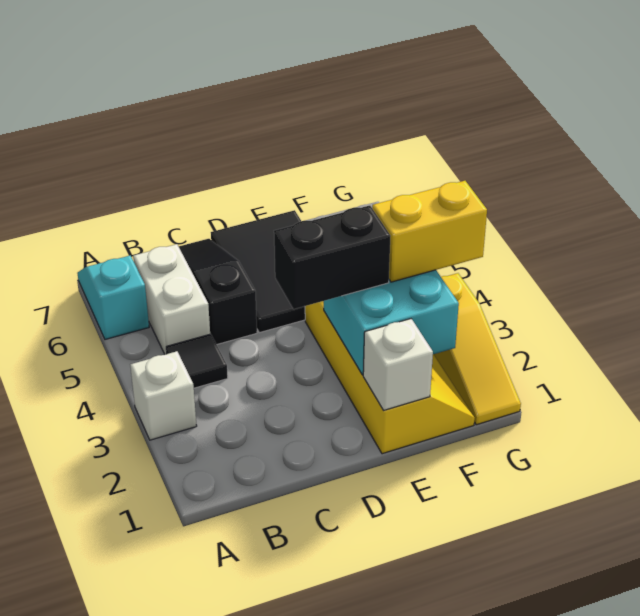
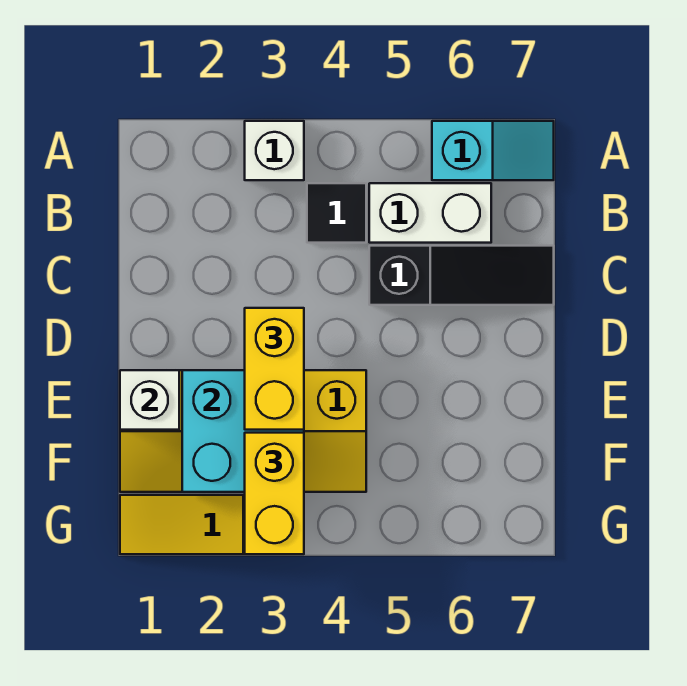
black brick D3:E3 level 3 -> yellow brick D3:E3 level 3
black tile D5:E7 level 1 -> none

